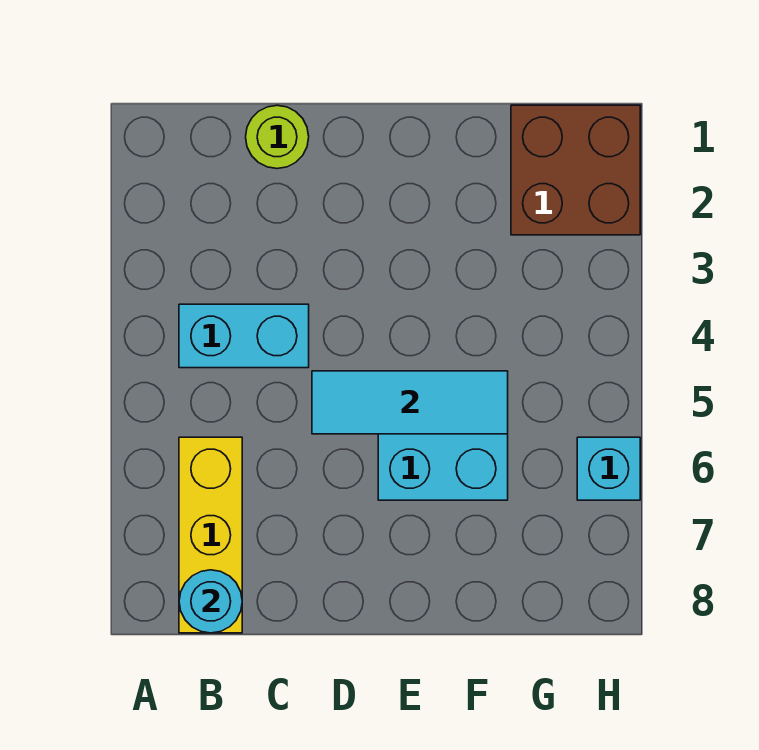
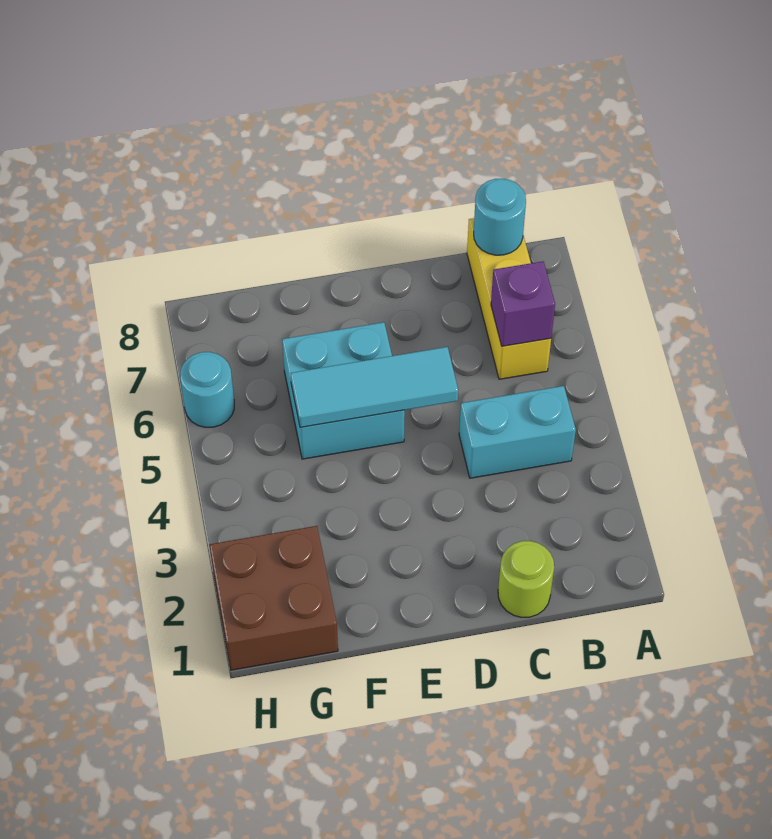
none -> purple brick B6 level 2
cyan brick H6 level 1 -> cyan round brick H6 level 1

